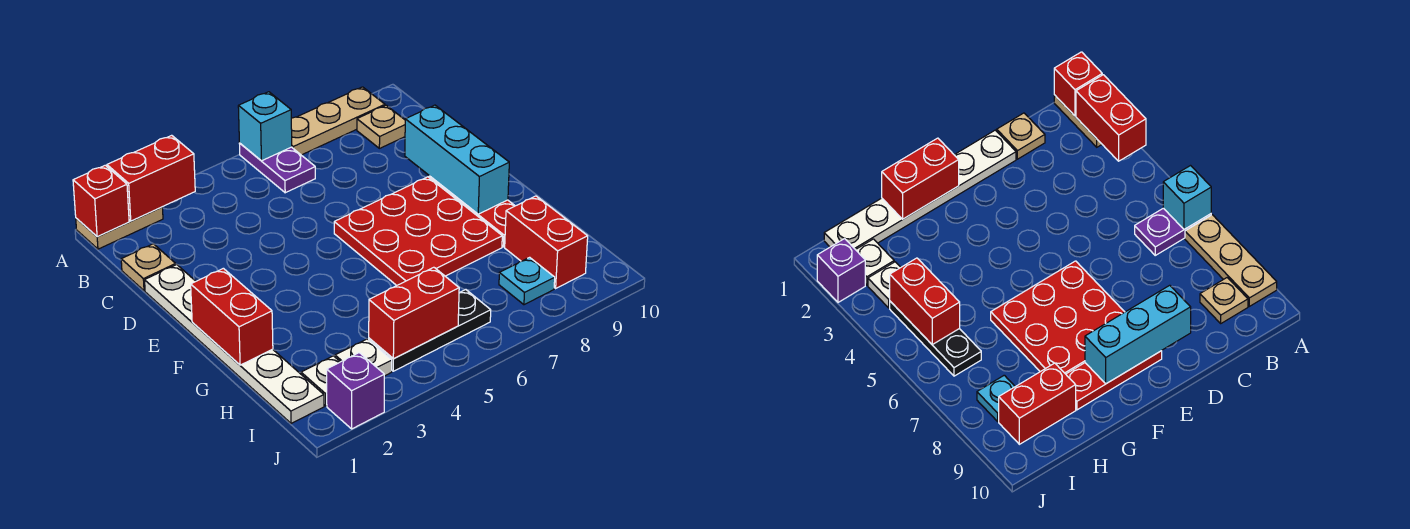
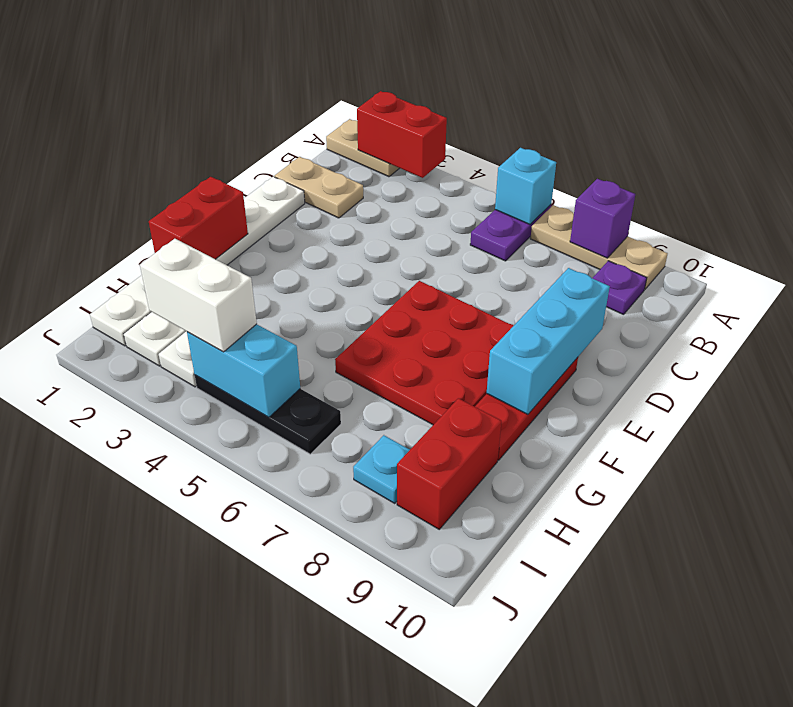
red brick A1 level 2 -> none
tan plate B9 level 1 -> purple plate B9 level 1
tan plate C1 level 1 -> tan plate C1:C2 level 1
none -> white brick I3:I4 level 3
red brick I4:I5 level 2 -> cyan brick I4:I5 level 2
purple brick J2 level 1 -> purple brick A8 level 2

